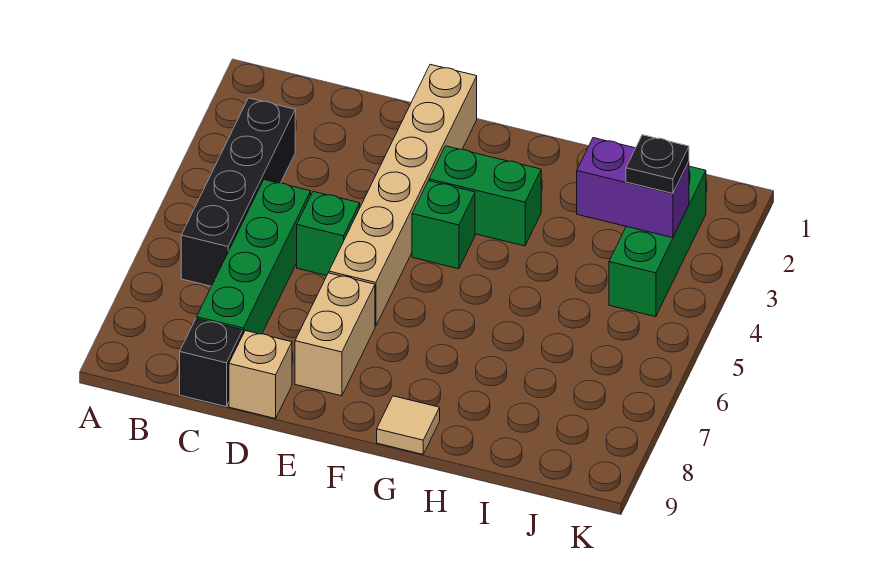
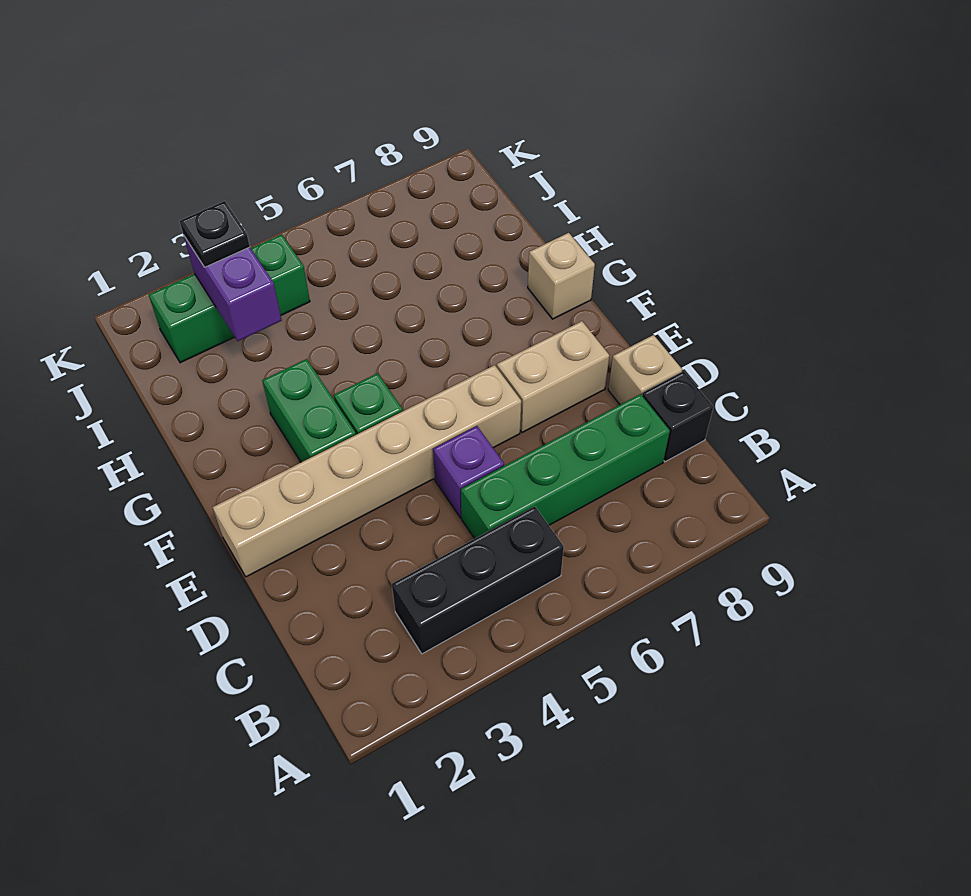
black brick B3:B6 level 1 -> black brick B3:B5 level 1
green brick D5 level 1 -> purple brick D5 level 1
tan tile G9 level 1 -> tan brick G9 level 1

